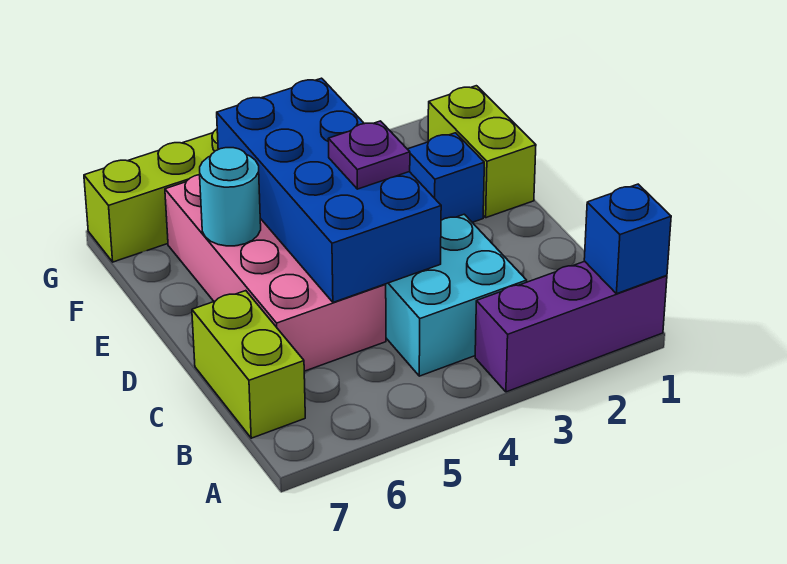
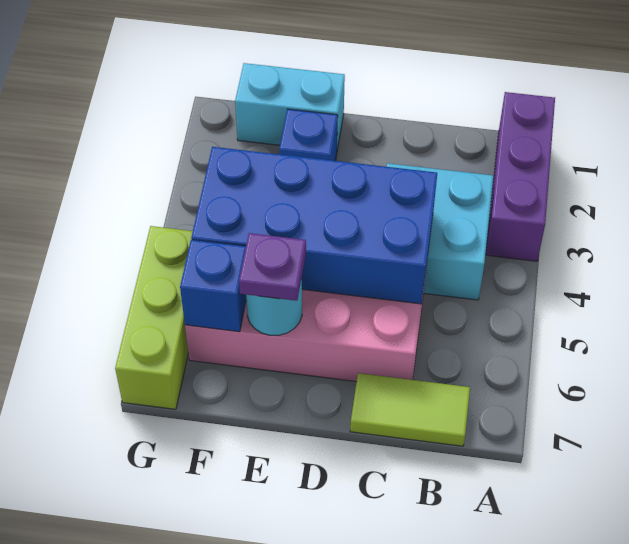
blue brick A1 level 2 -> blue brick F6 level 2
lime brick B7:C7 level 1 -> lime tile B7:C7 level 1
purple plate D4 level 3 -> purple plate E6 level 3
lime brick E1:F1 level 1 -> cyan brick E1:F1 level 1

